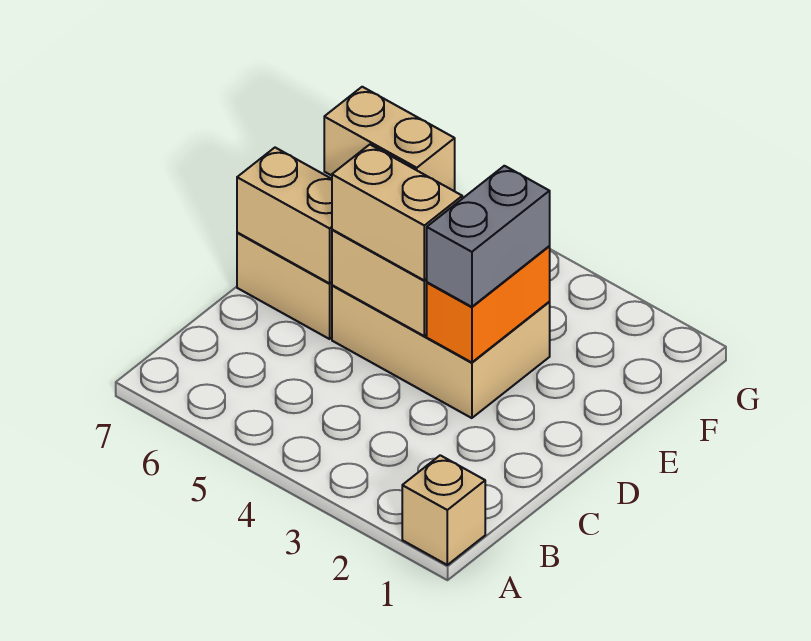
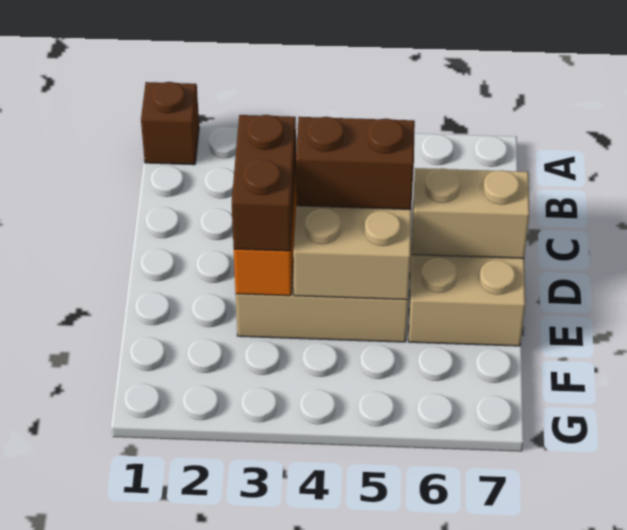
tan brick A1 level 1 -> brown brick A1 level 1
grey brick D3:E3 level 3 -> brown brick D3:E3 level 3
tan brick D4:D5 level 3 -> brown brick D4:D5 level 3
tan brick E5:E6 level 3 -> none

